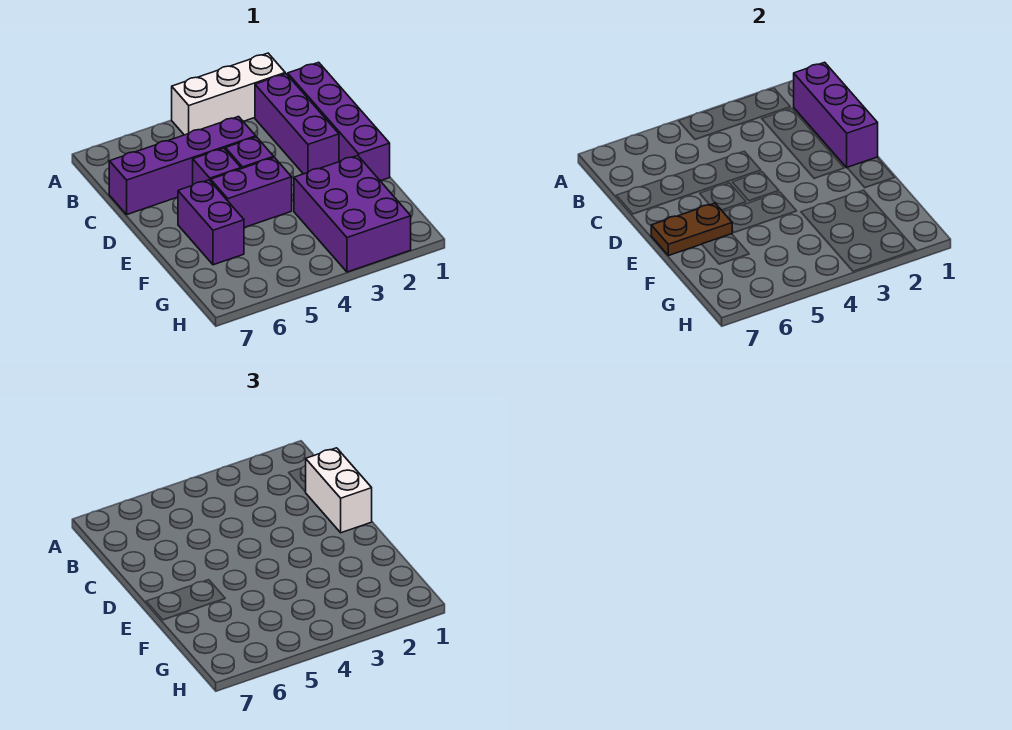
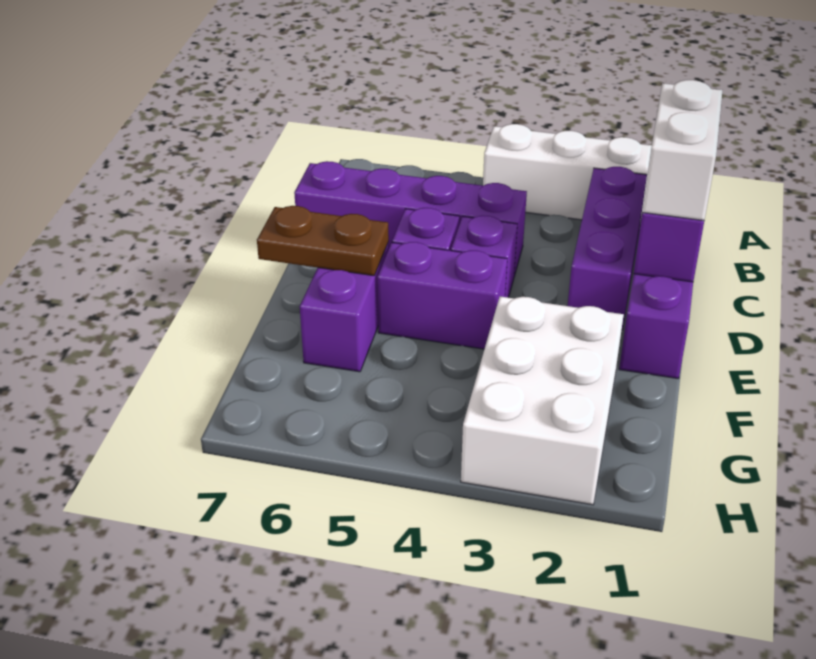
purple brick F2:H3 level 1 -> white brick F2:H3 level 1

